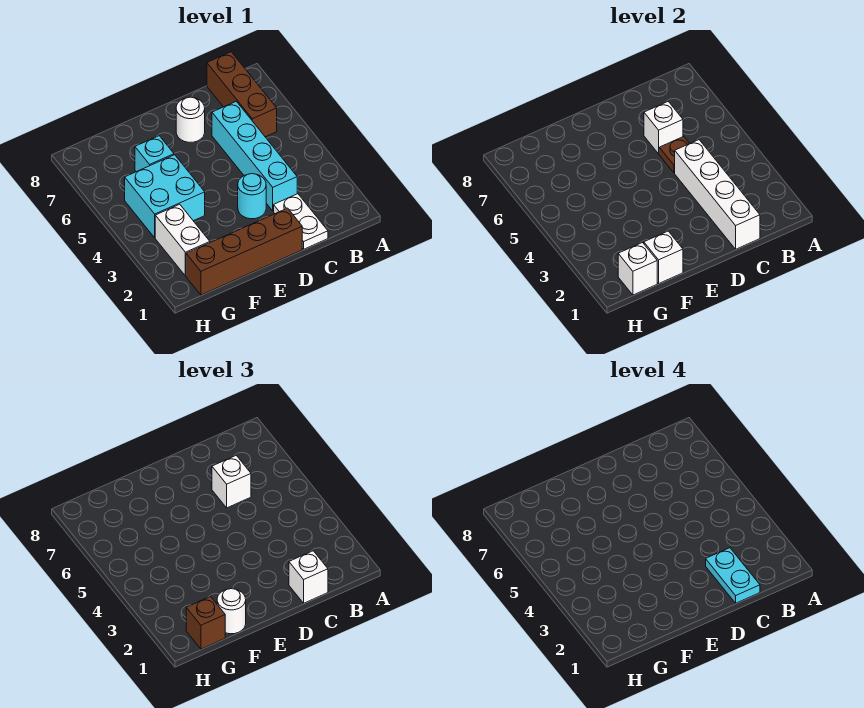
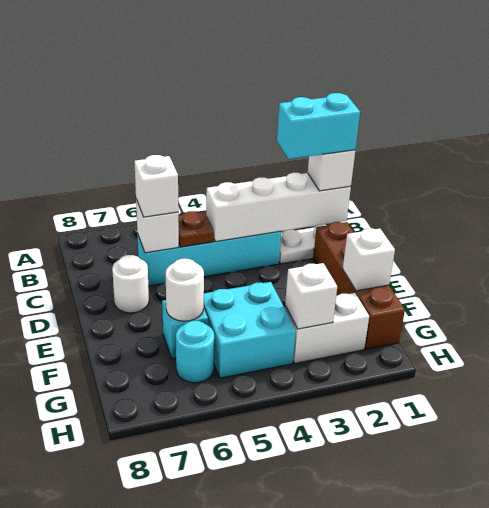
brown brick B6:B8 level 1 -> none
cyan plate C1:C2 level 4 -> cyan brick C1:C2 level 4
cyan round brick D3 level 1 -> cyan round brick G6 level 1
white round brick F1 level 3 -> white round brick F6 level 2
white brick G1 level 2 -> white brick G3 level 2
brown brick G1 level 3 -> none

